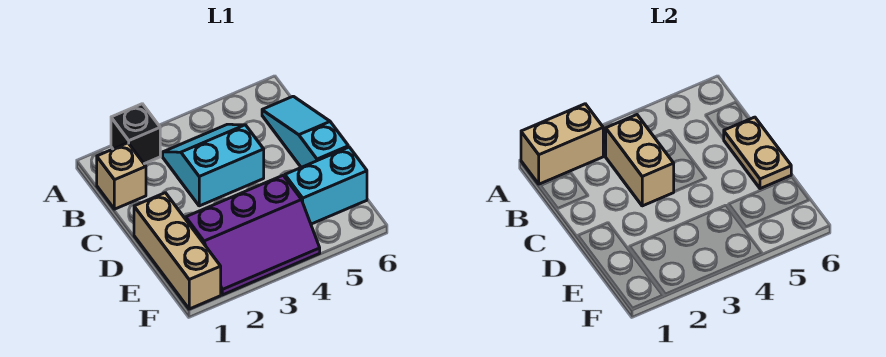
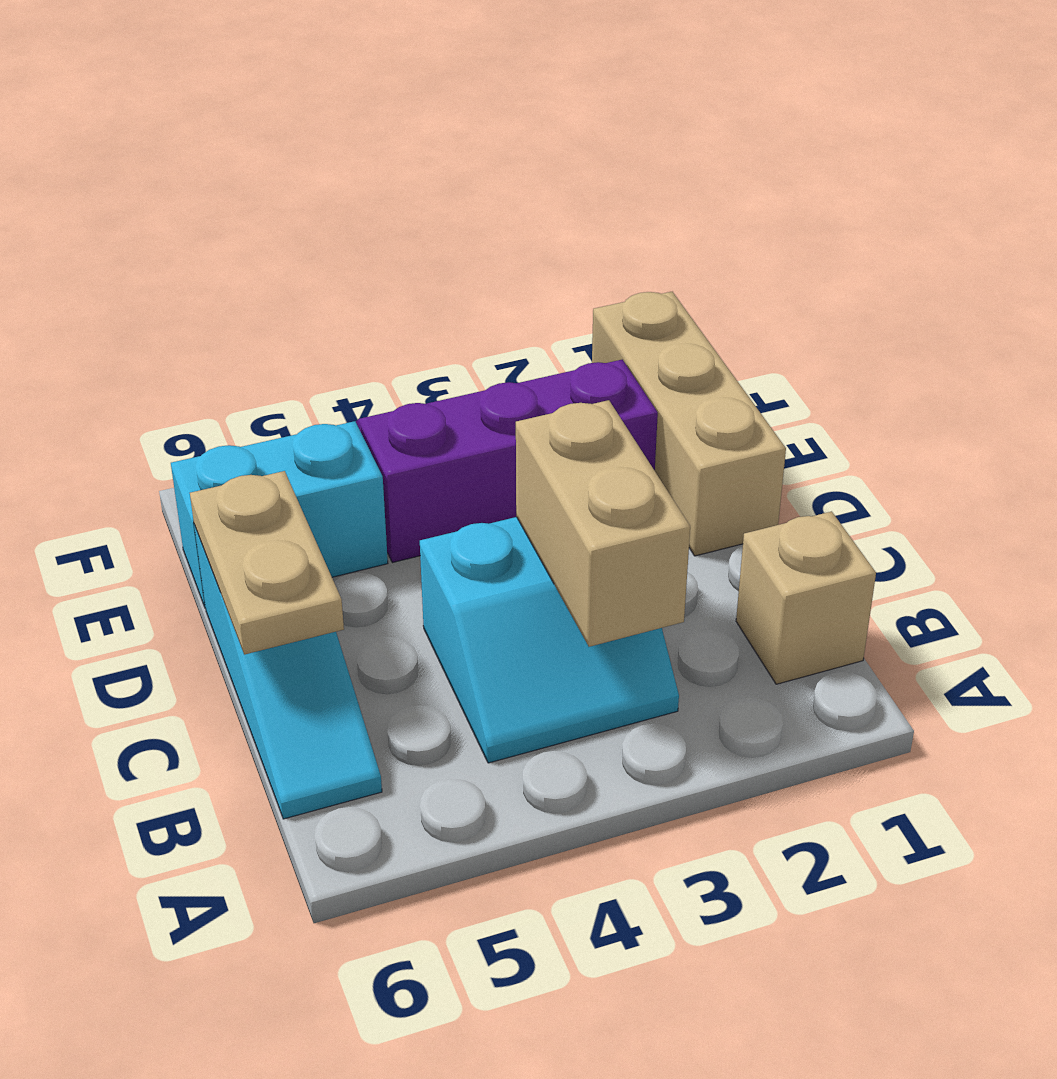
tan brick A1:A2 level 2 -> none
black brick A2 level 1 -> none

